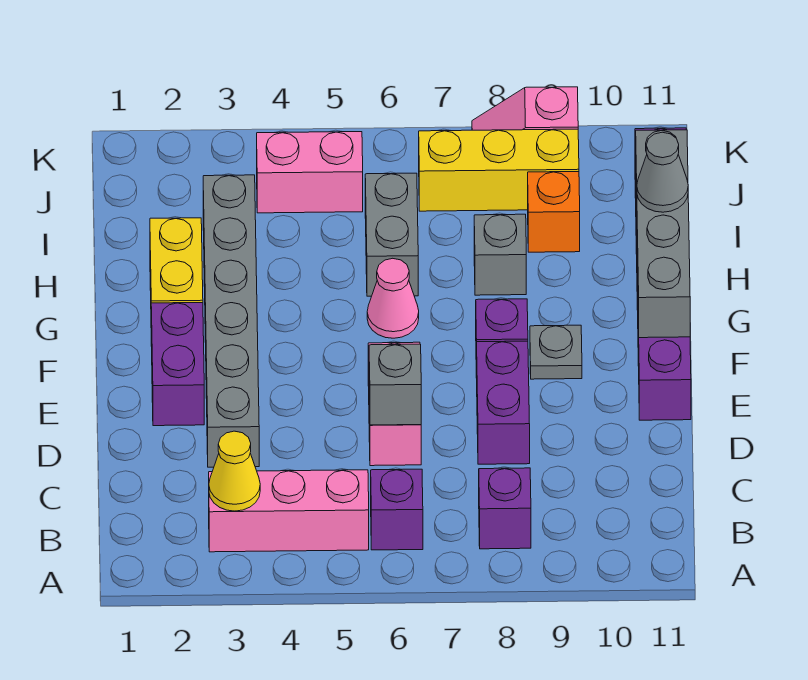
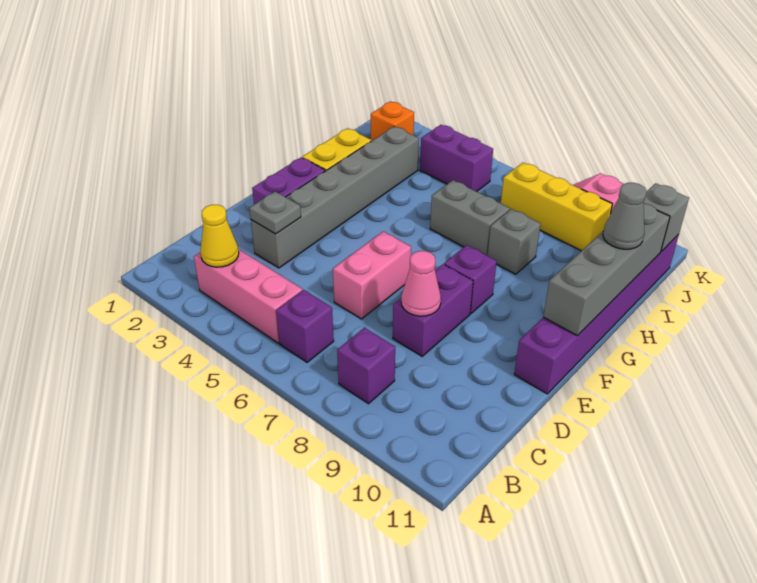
grey brick D6 level 2 -> grey brick J11 level 2
grey plate F9 level 1 -> grey plate D3 level 2
pink cone G6 level 1 -> pink cone D8 level 2
grey brick H6:I6 level 1 -> grey brick H6:H7 level 1
orange brick I9 level 1 -> orange brick J2 level 1
pink brick J4:J5 level 1 -> purple brick J4:J5 level 1

